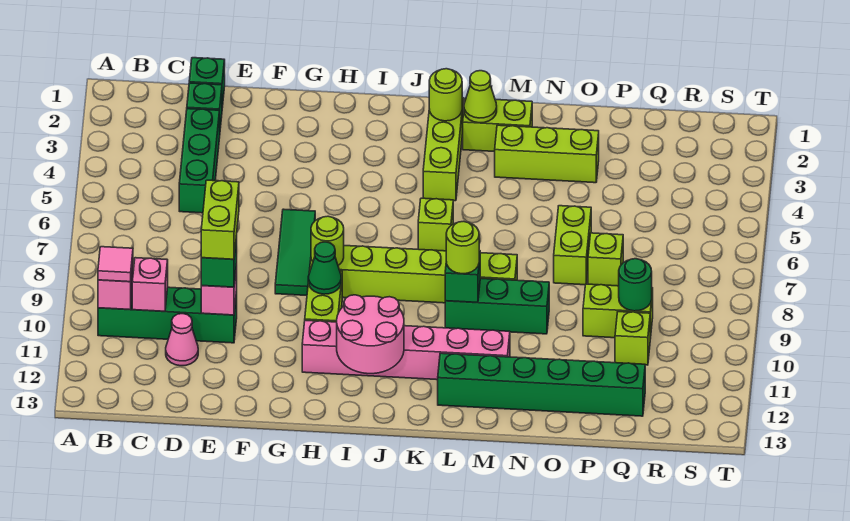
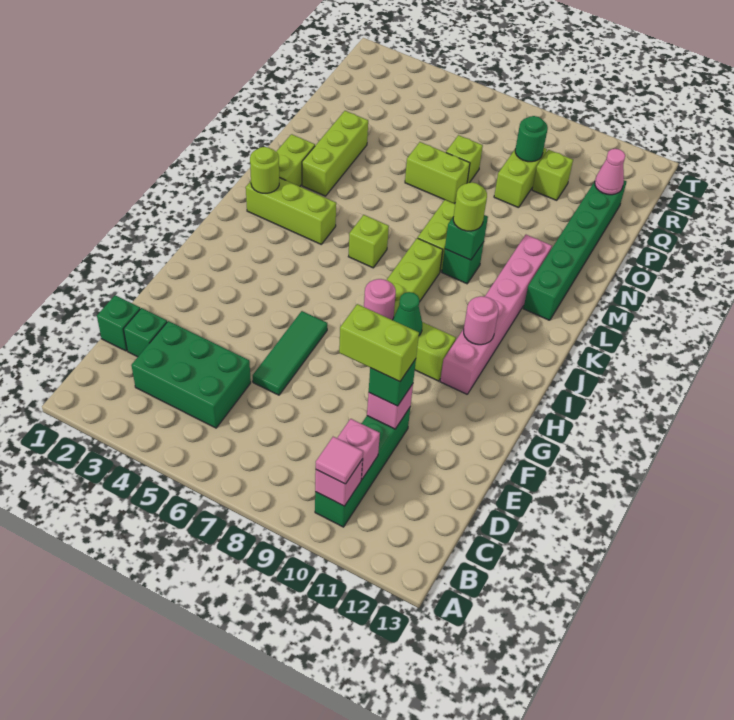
green brick D3:D5 level 1 -> green brick C3:D5 level 1
pink cone D11 level 1 -> pink cone Q12 level 2
green tile G6:G8 level 1 -> green tile E6:G6 level 1
lime round brick H8 level 2 -> pink round brick H8 level 2
pink round brick I11:J12 level 2 -> pink round brick I11 level 2
lime cone L2 level 2 -> none
green brick L9:N9 level 1 -> green brick L9 level 1

